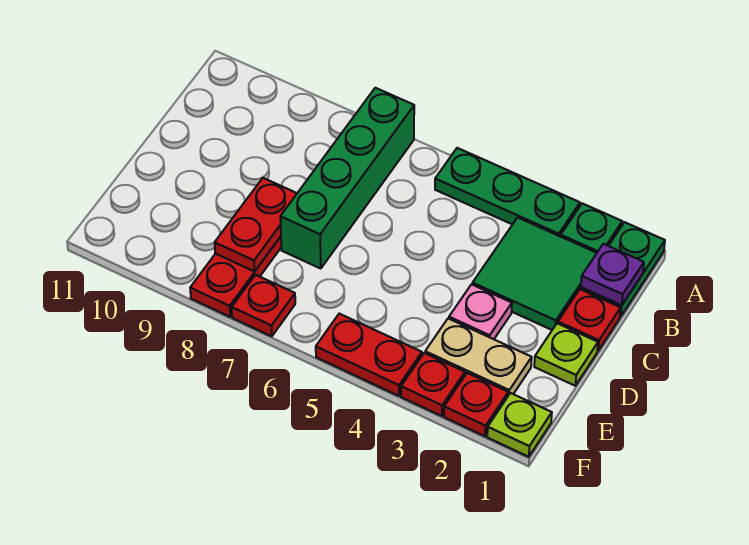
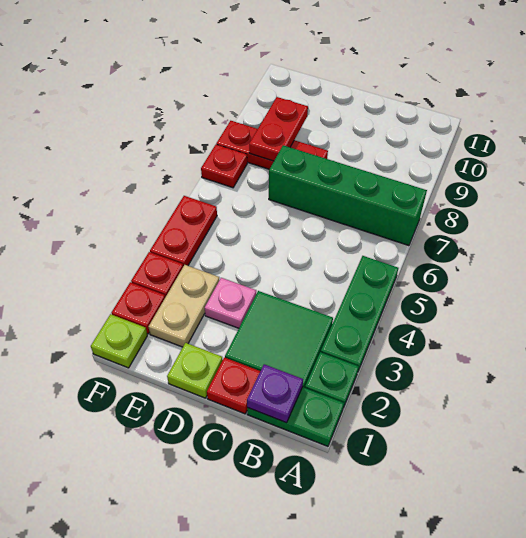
red plate D8:E8 level 2 -> red plate E8:E9 level 2

